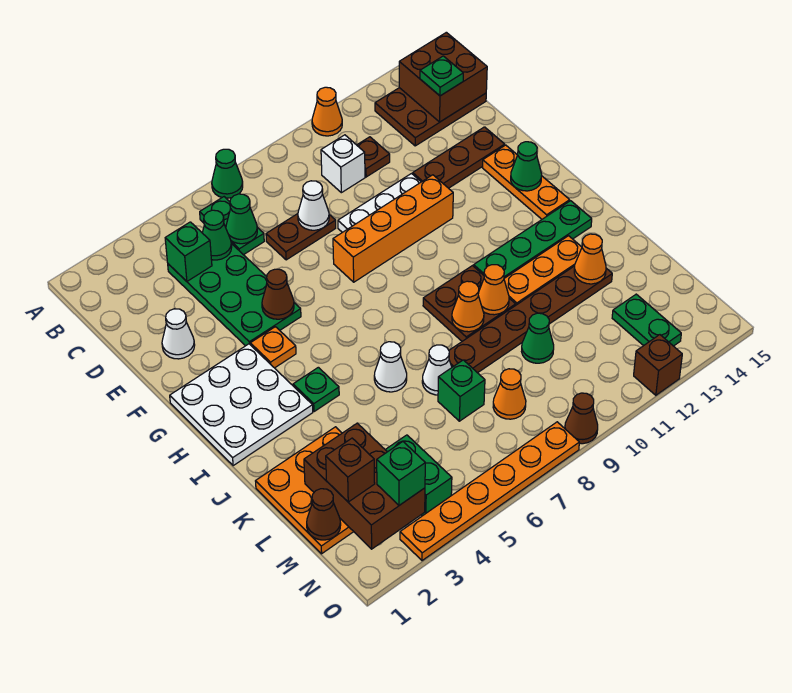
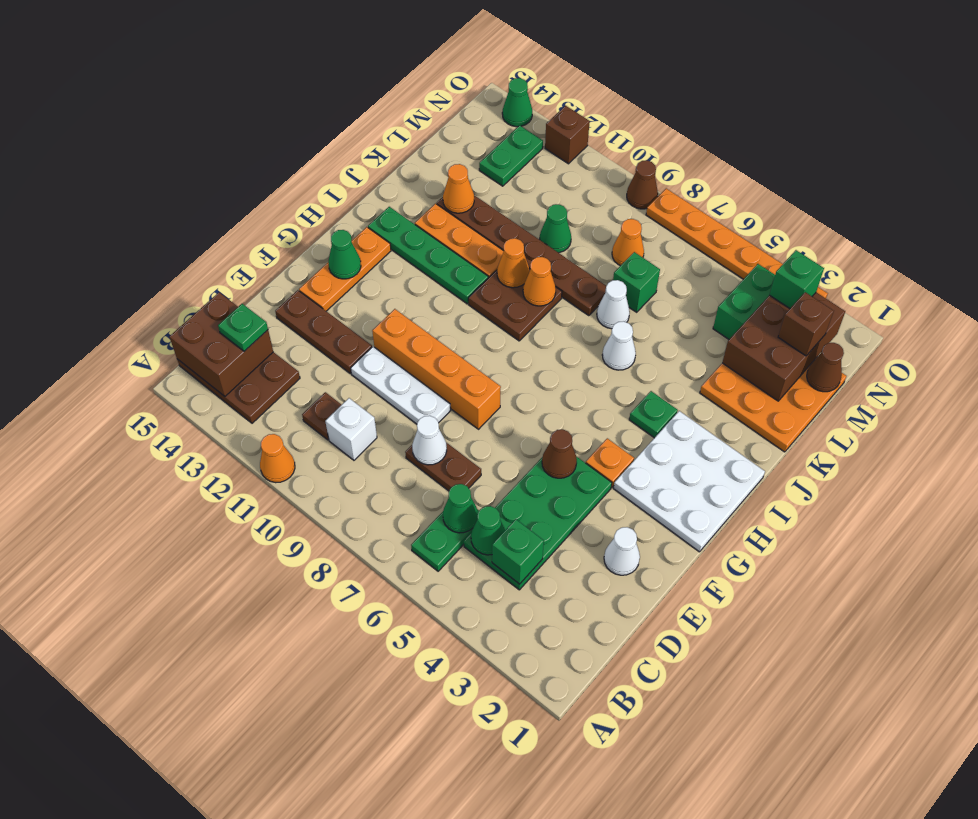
green cone A7 level 1 -> green cone O14 level 1

